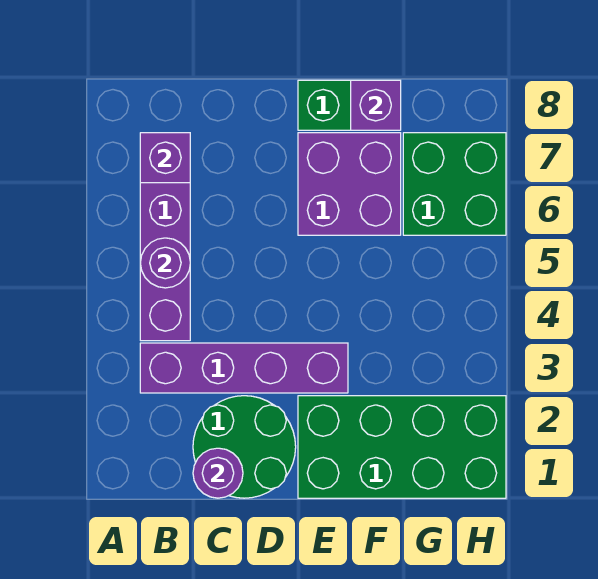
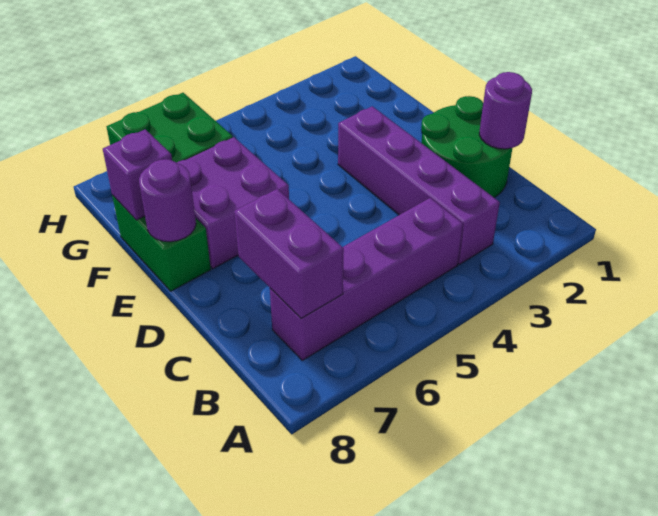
purple round brick B5 level 2 -> purple round brick E8 level 2
purple brick B7 level 2 -> purple brick B7:C7 level 2
green brick E1:H2 level 1 -> none

